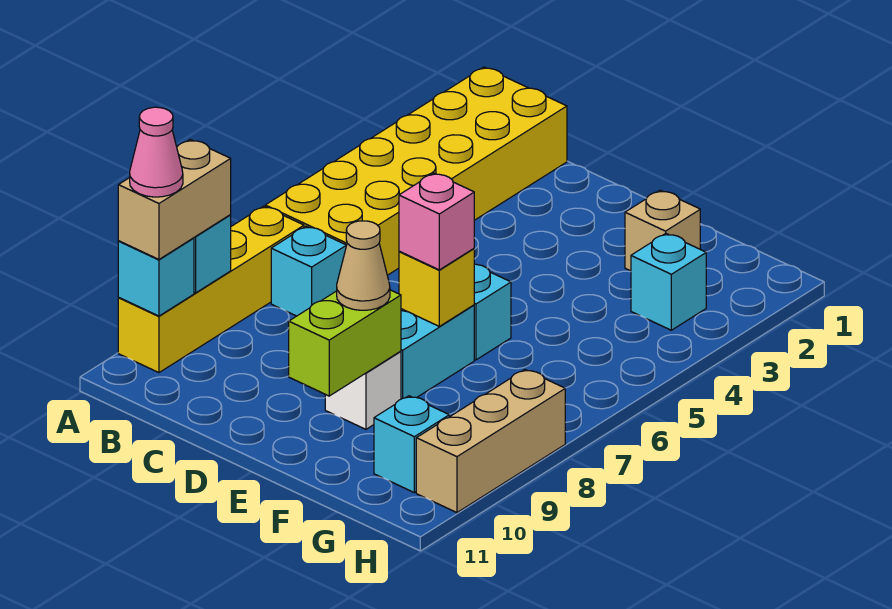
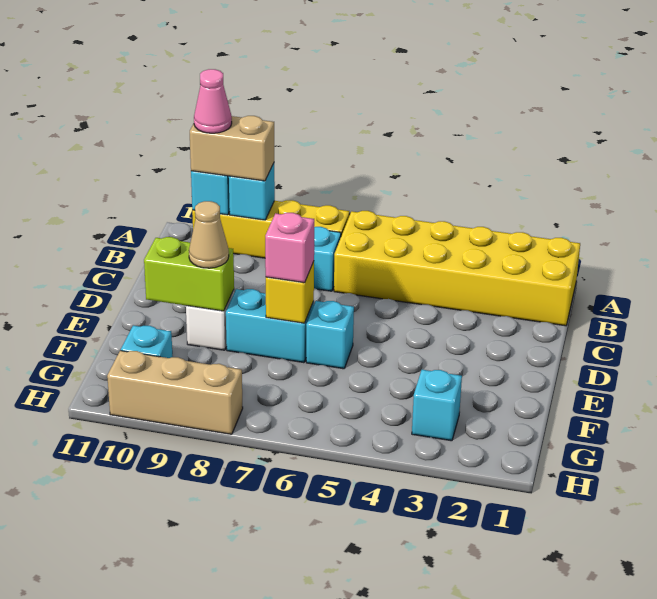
tan brick F2 level 1 -> none

